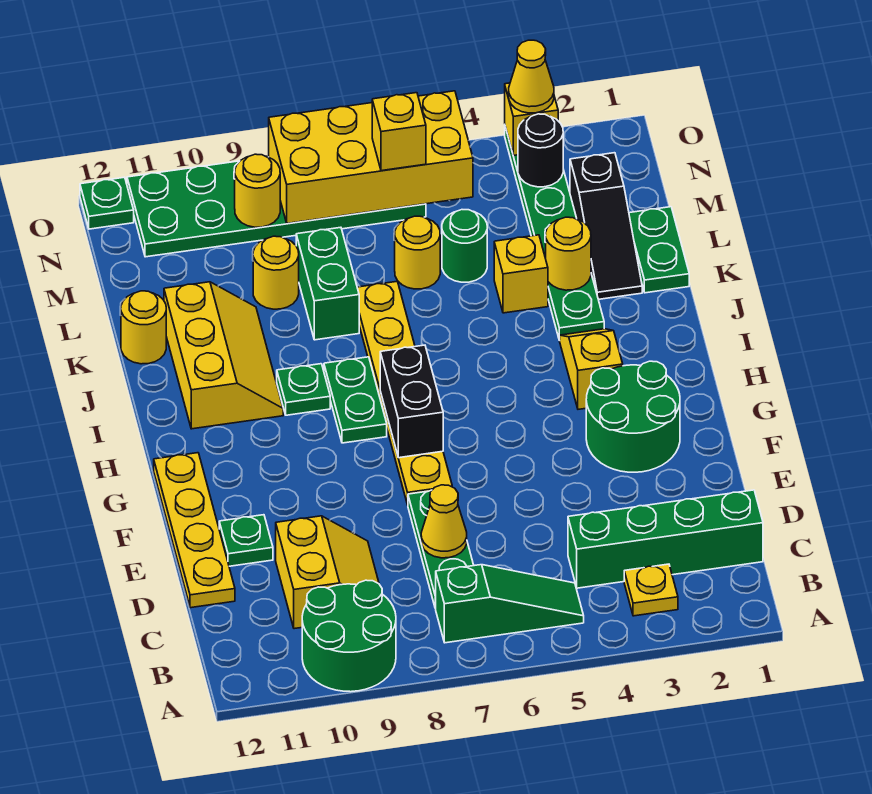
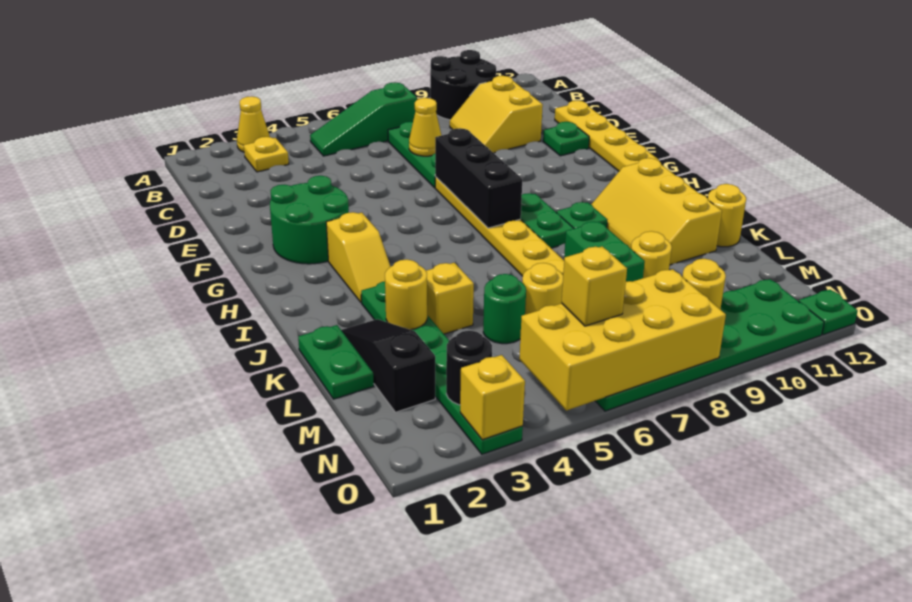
green round brick A9:B10 level 1 -> black round brick A9:B10 level 1
green brick C1:C4 level 1 -> none
black brick G7:H7 level 2 -> black brick F7:H7 level 2
yellow cone O3 level 3 -> yellow cone A3 level 1

